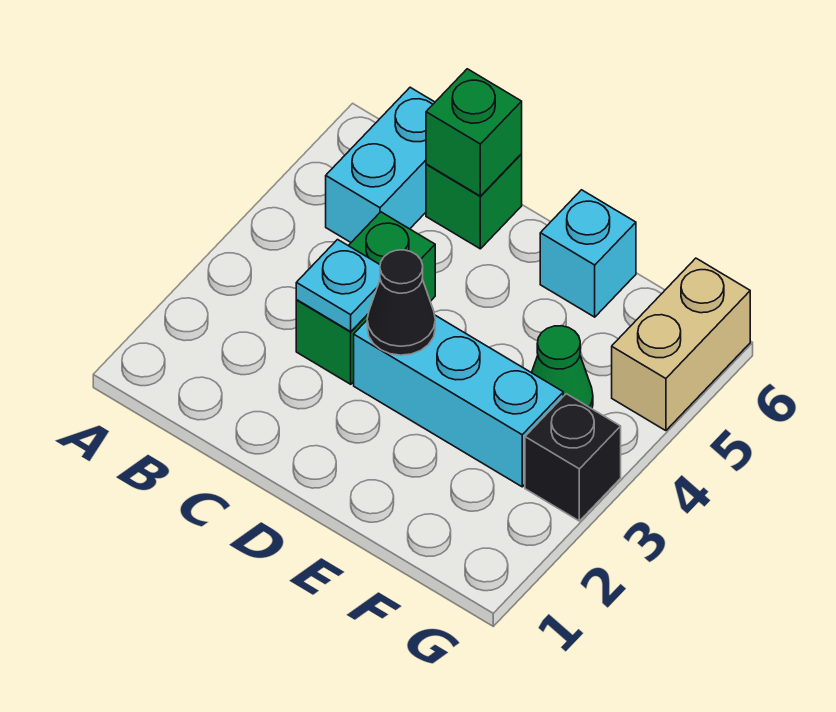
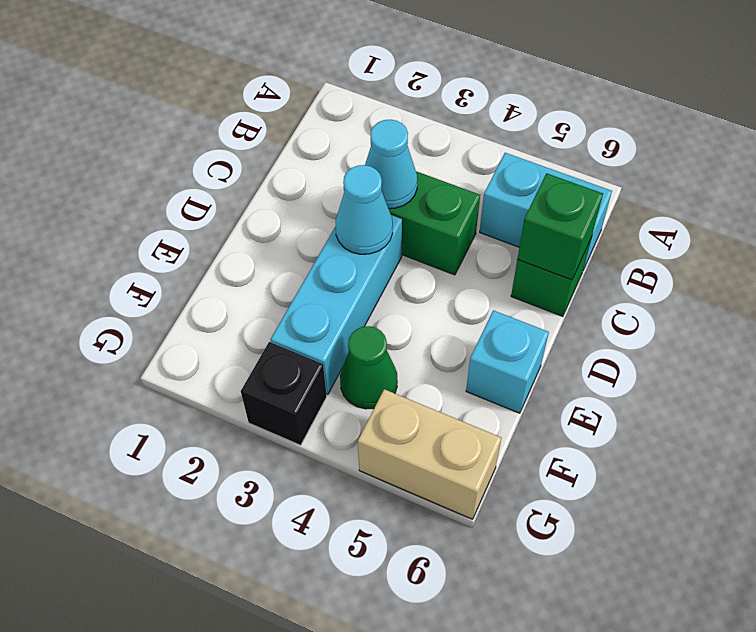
cyan plate C3 level 2 -> cyan cone C3 level 2
black cone D3 level 2 -> cyan cone D3 level 2

